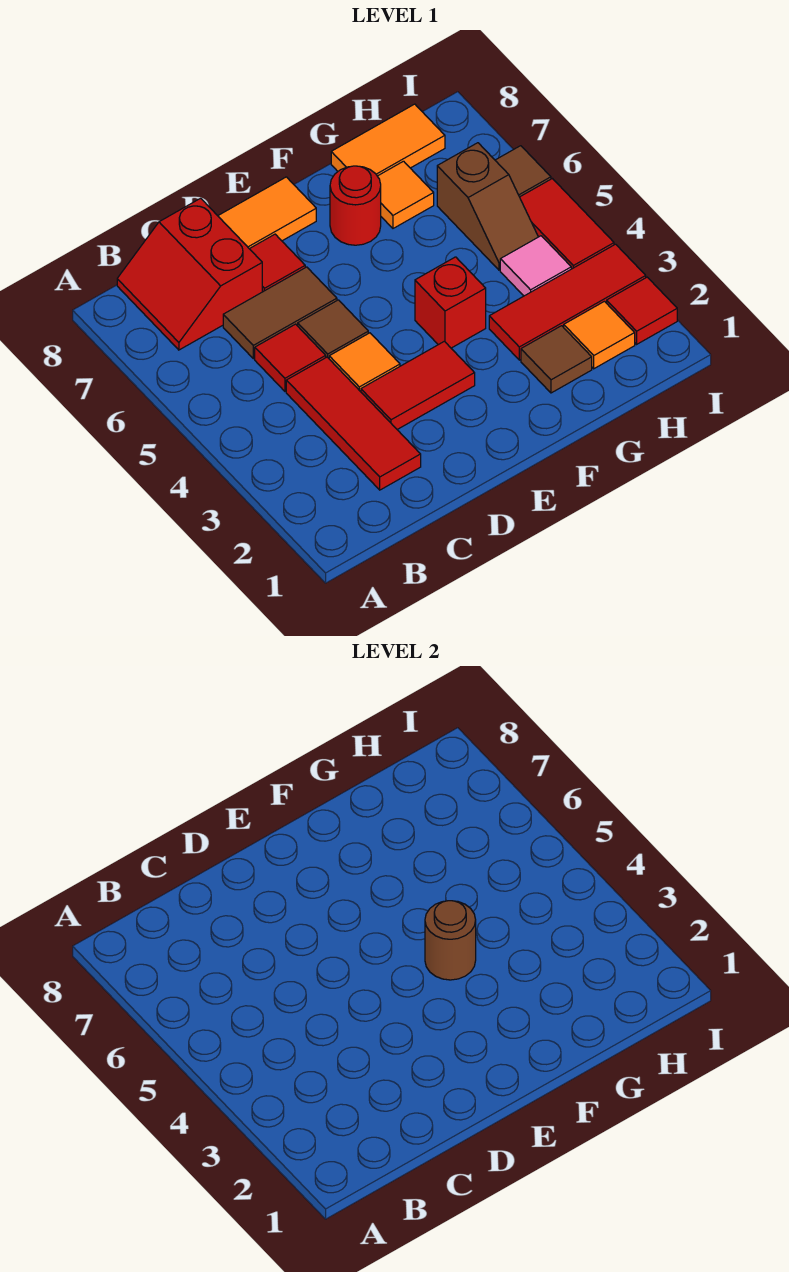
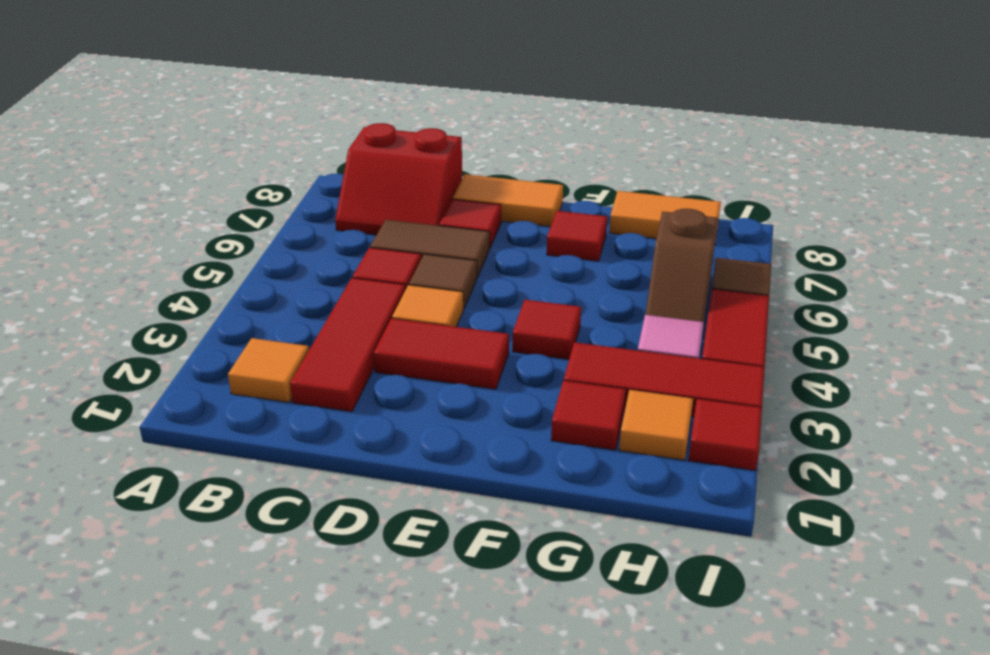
red slope B7:C8 level 1 top C -> red slope B7:C8 level 1 top 8
red brick F4 level 1 -> red tile F4 level 1
brown round brick F4 level 2 -> none
red round brick F7 level 1 -> red tile F7 level 1
brown tile G2 level 1 -> red tile G2 level 1
orange tile G7 level 1 -> orange tile B2 level 1

